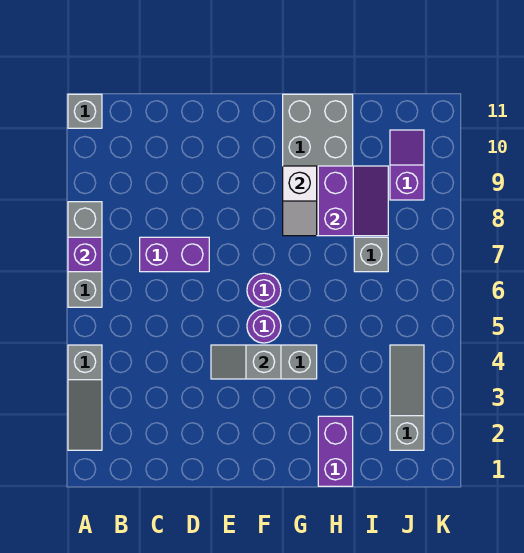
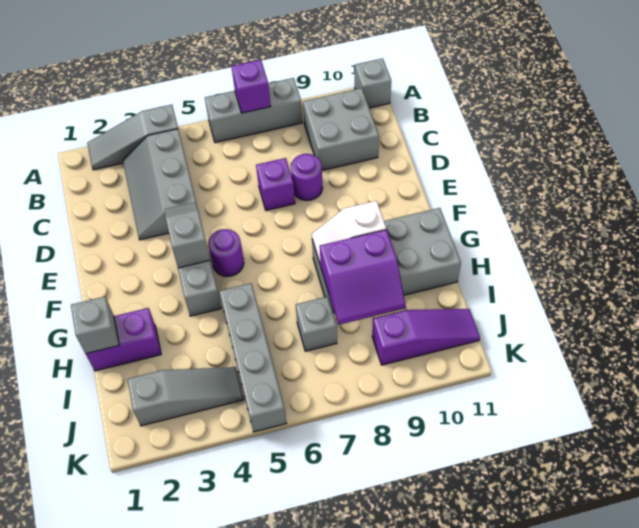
none -> grey slope B3:D4 level 1 top 4
none -> grey brick B9:C10 level 1
purple brick C7:D7 level 1 -> purple brick D7 level 1
purple round brick F6 level 1 -> purple round brick D8 level 1
none -> grey brick H1 level 2
none -> grey brick H5:K5 level 1
purple slope J9:J10 level 1 top 9 -> purple slope J9:J11 level 1 top 9

